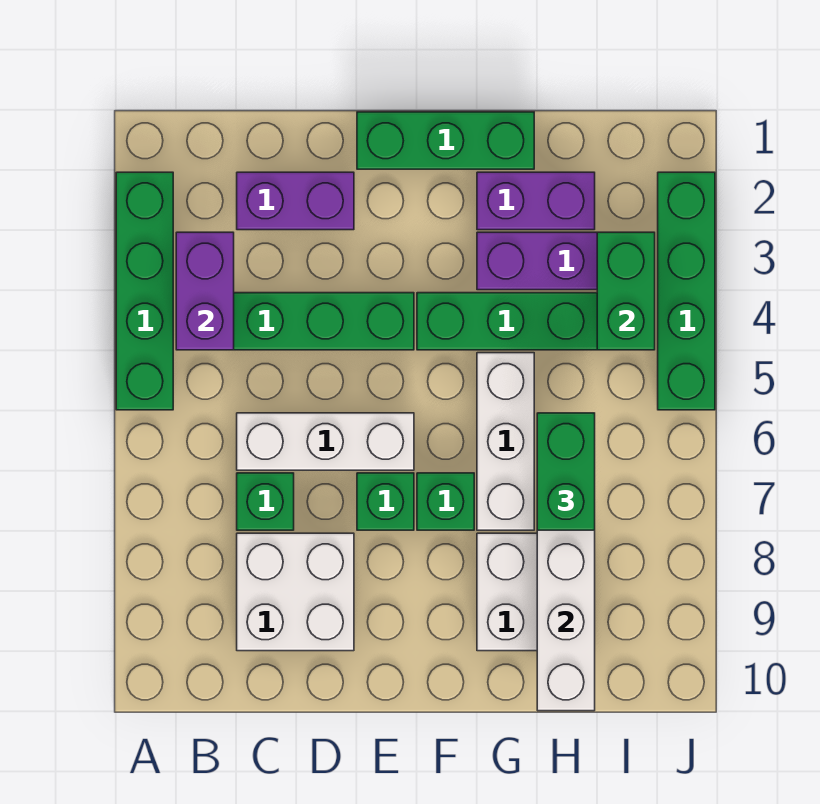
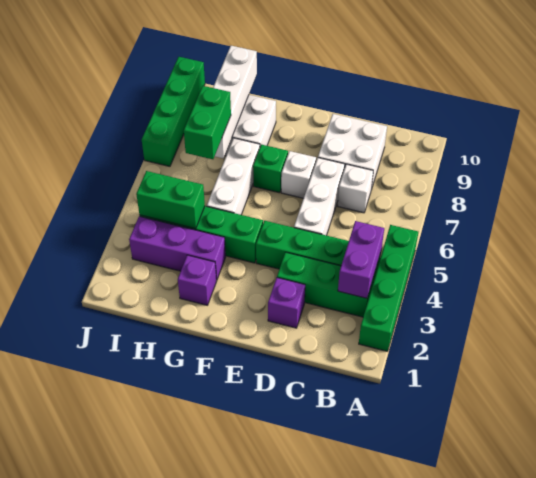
purple brick C2:D2 level 1 -> purple brick D2 level 1
white brick C6:E6 level 1 -> white brick D5:D7 level 1
green brick C7 level 1 -> white brick C7 level 1
green brick E1:G1 level 1 -> green brick B3:D3 level 1
green brick E7 level 1 -> white brick E7 level 1
purple brick G2:H2 level 1 -> purple brick G2 level 1
green brick I3:I4 level 2 -> green brick H4:I4 level 2
green brick J2:J5 level 1 -> green brick J7:J10 level 1

